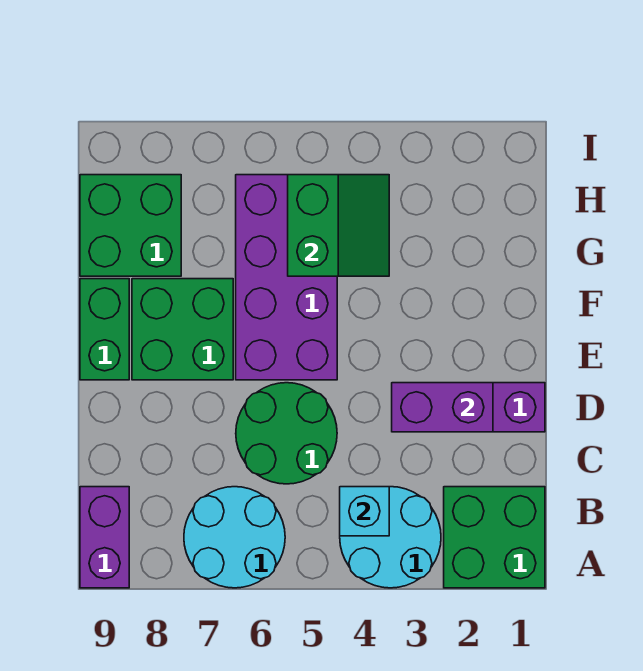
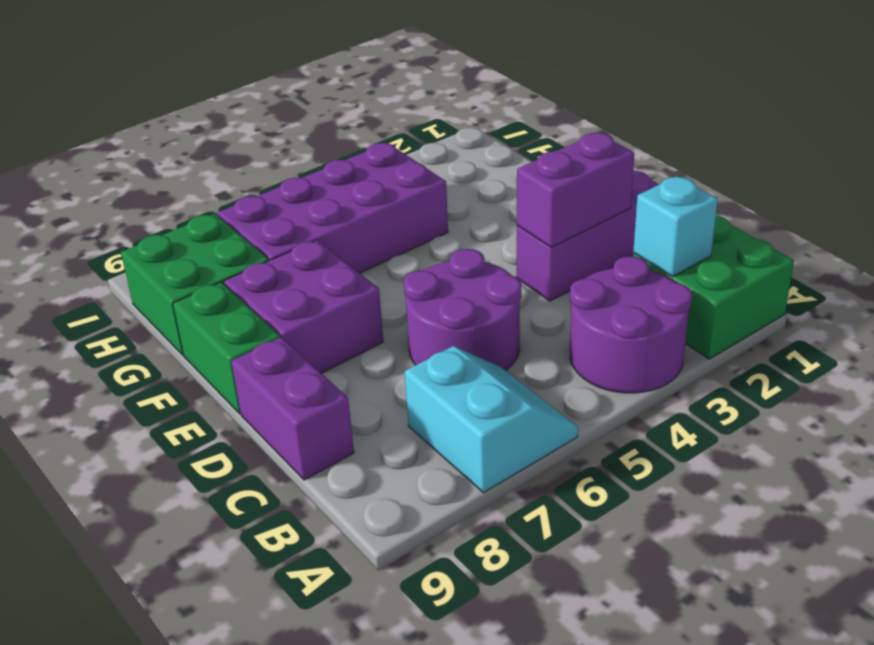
cyan round brick A3:B4 level 1 -> purple round brick A3:B4 level 1
cyan round brick A6:B7 level 1 -> cyan slope A6:B7 level 1 top 7
purple brick A9:B9 level 1 -> purple brick C9:D9 level 1
cyan brick B4 level 2 -> cyan brick B2 level 2
green round brick C5:D6 level 1 -> purple round brick C5:D6 level 1
purple brick E5:H6 level 1 -> purple brick G4:H7 level 1
green brick E7:F8 level 1 -> purple brick E7:F8 level 1
green slope G4:H5 level 2 top 5 -> none

